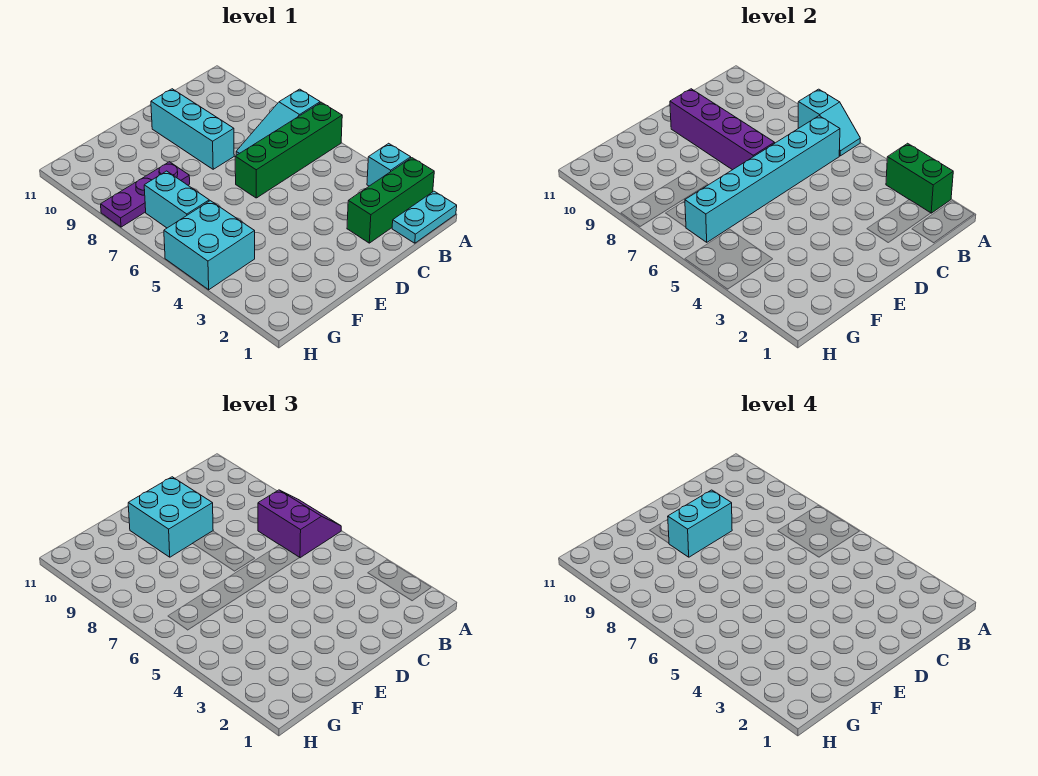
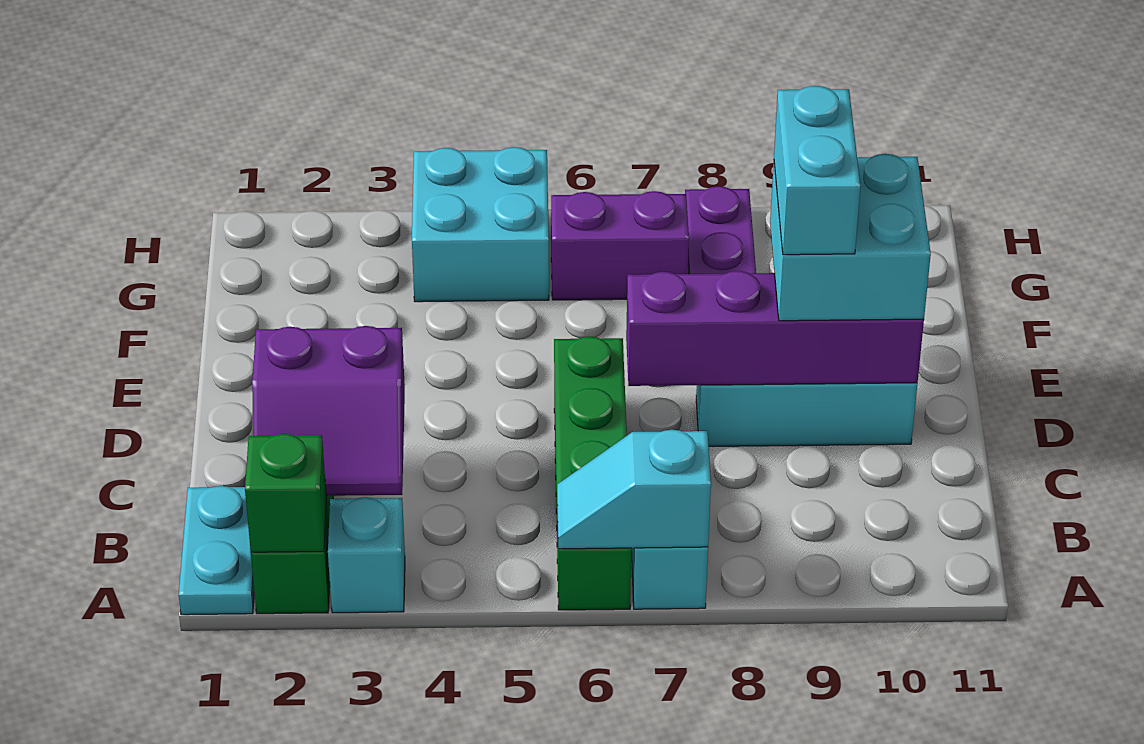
green brick A2:A3 level 2 -> green brick A2 level 2
purple slope A6:B7 level 3 top B -> purple slope B2:C3 level 2 top C
cyan brick B6:G6 level 2 -> none
cyan brick G6:G7 level 1 -> purple brick G6:G7 level 1

